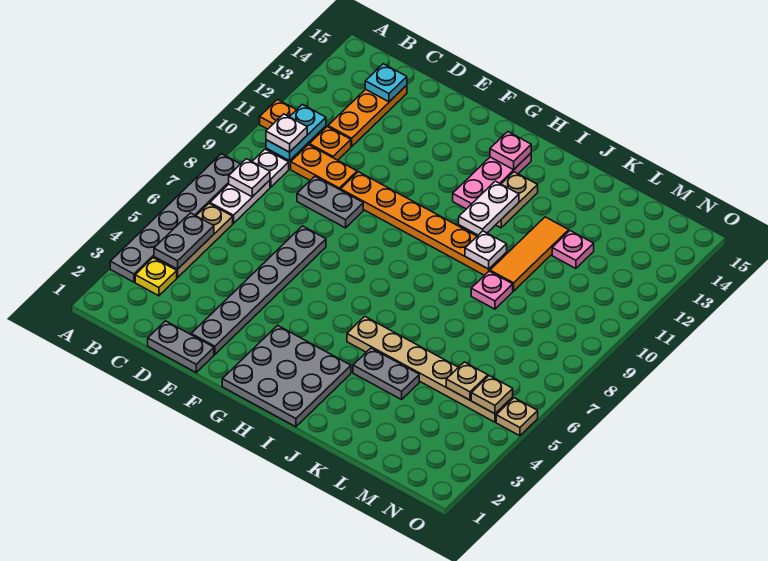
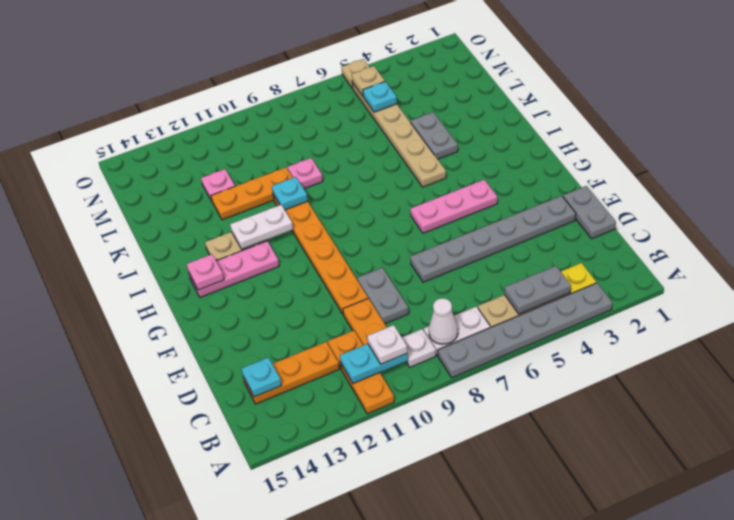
white plate B8 level 2 -> white cone B8 level 2
grey plate G1:I3 level 1 -> none
none -> pink plate G4:G6 level 1
white plate J10 level 2 -> cyan plate J10 level 2
orange tile K10:K12 level 1 -> orange plate K10:K12 level 1
tan plate M5 level 2 -> cyan plate M5 level 2

